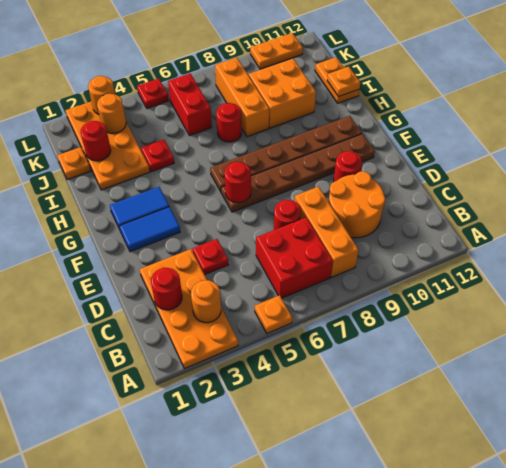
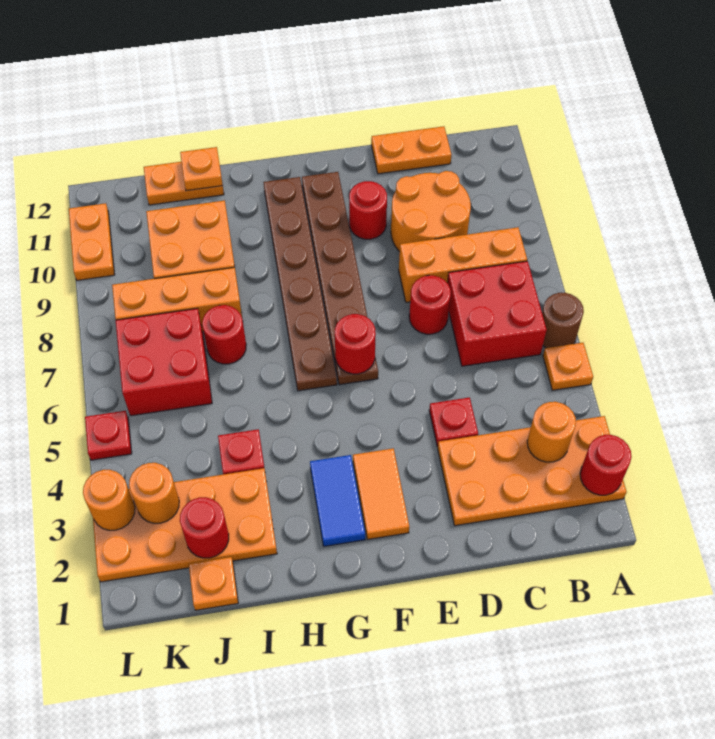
none -> brown round brick A6 level 1
red round brick C2 level 2 -> red round brick A2 level 2
none -> orange plate C12:D12 level 1
blue tile F2:F3 level 1 -> orange tile F2:F3 level 1
red brick J6:K6 level 1 -> red brick J6:K7 level 1

